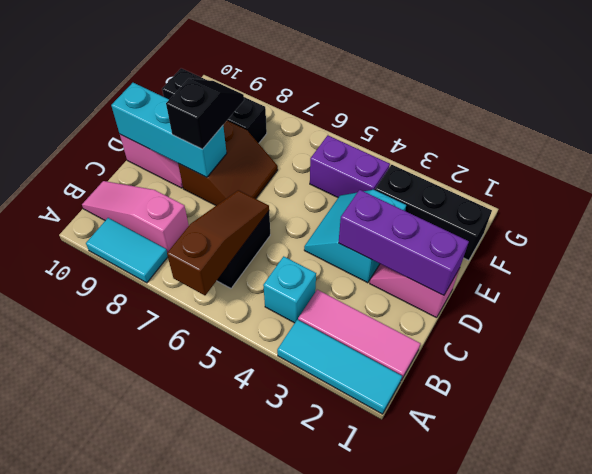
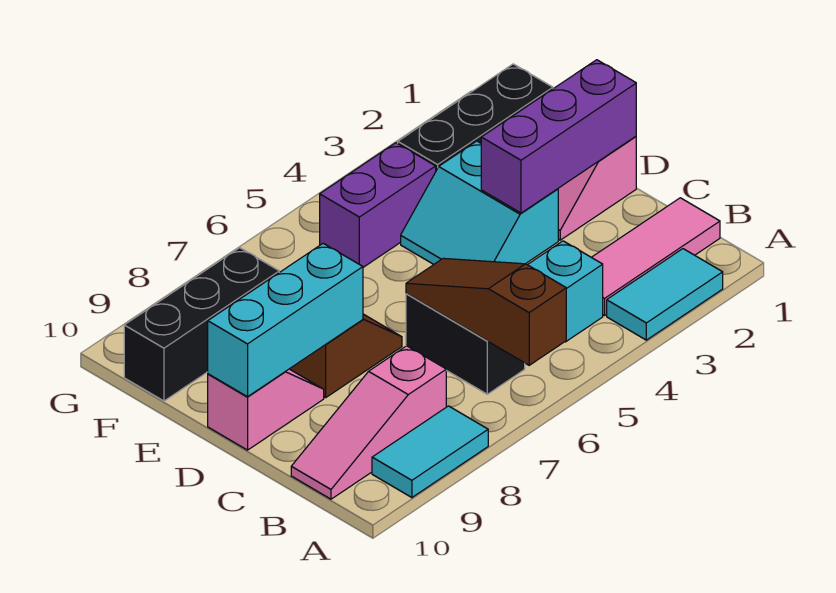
cyan tile A1:A3 level 1 -> cyan tile A2:A3 level 1
black slope D8:E8 level 3 top D -> none

